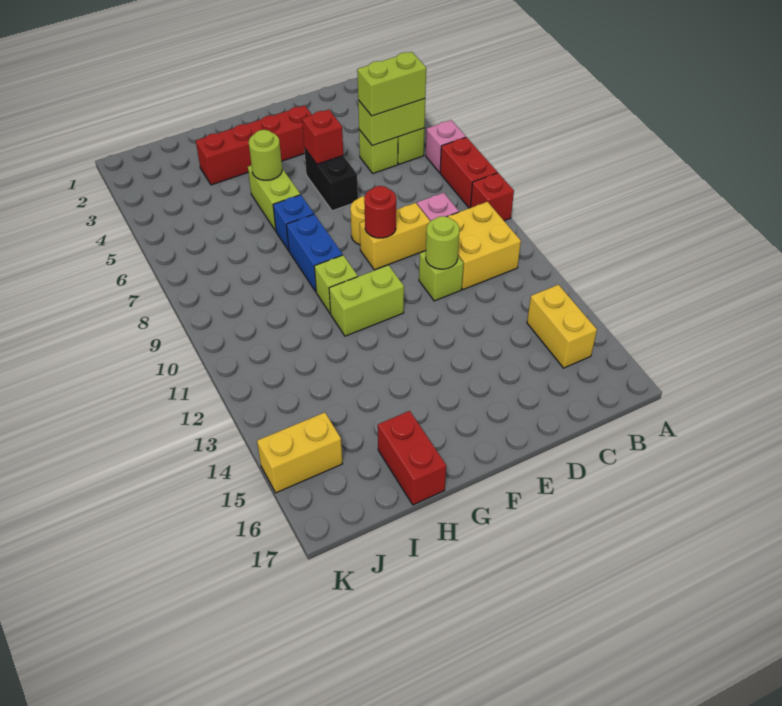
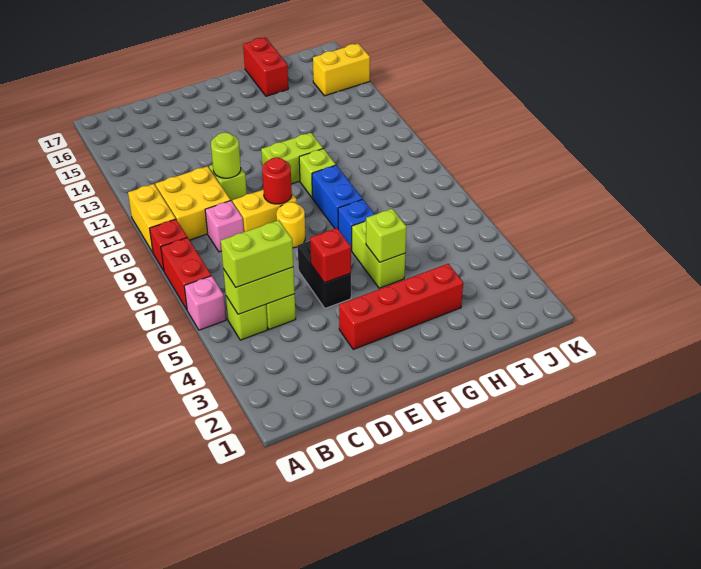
yellow brick B14:B15 level 1 -> yellow brick A10:A11 level 1
lime round brick G5 level 2 -> lime brick G5 level 2

